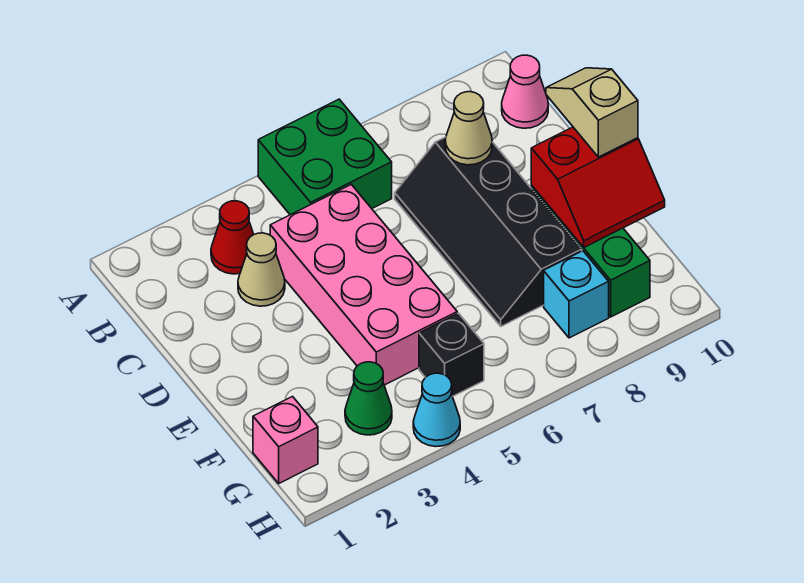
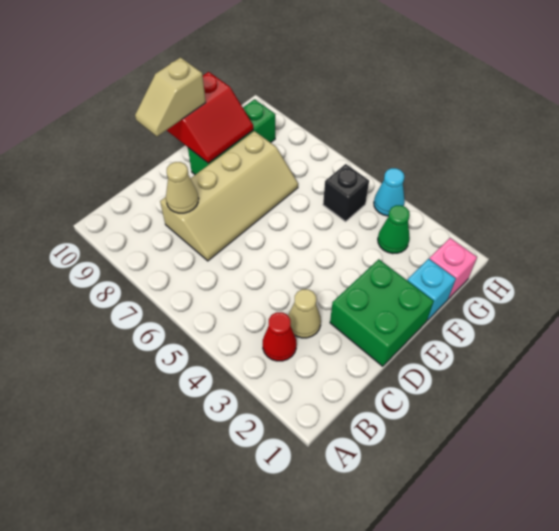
green brick A5:B6 level 1 -> green brick D1:E2 level 1
pink cone B10 level 1 -> none
pink brick C4:F5 level 1 -> none
black slope C7:F8 level 1 top 8 -> tan slope C7:F8 level 1 top 8
red slope E9:F10 level 2 top E -> red slope E9:F10 level 2 top 10
cyan brick G8 level 1 -> cyan brick F1 level 1

